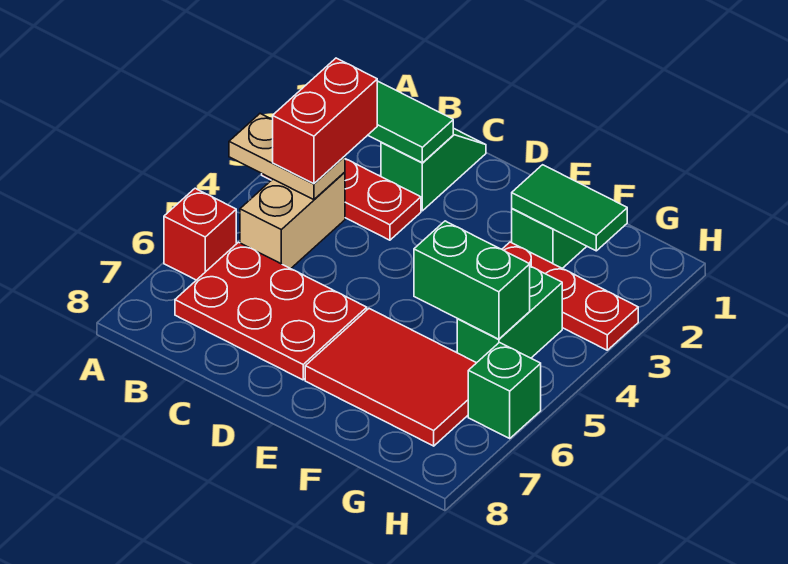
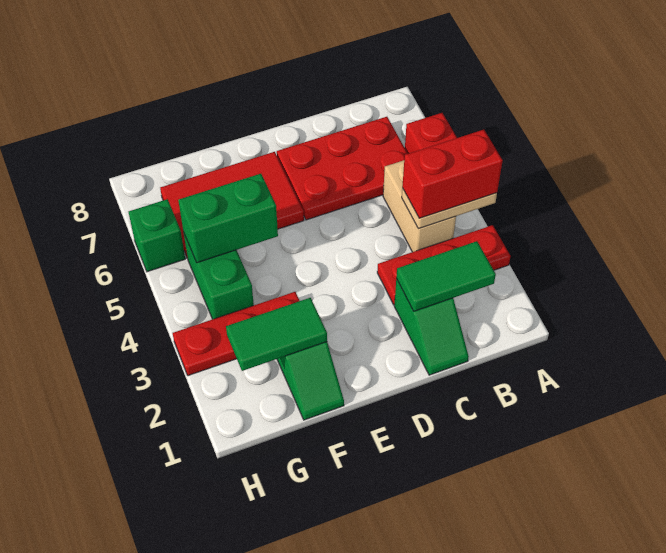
red brick B3:B4 level 3 -> red brick A4:B4 level 3

